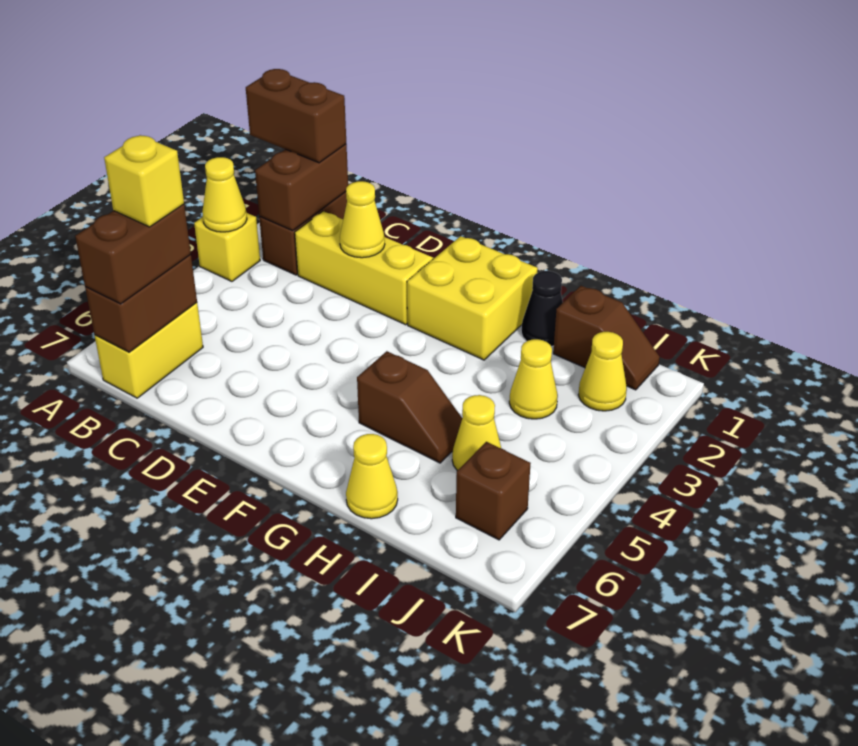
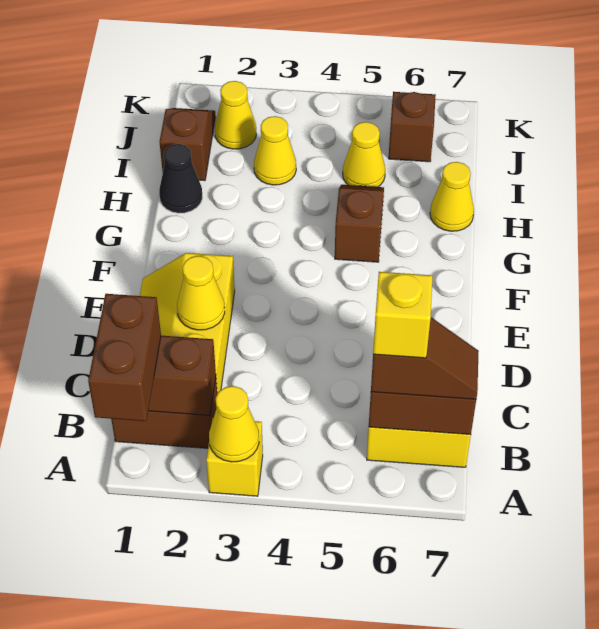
brown brick B6:B7 level 3 -> brown slope B6:B7 level 3 top 6
yellow brick F1:G2 level 1 -> none

